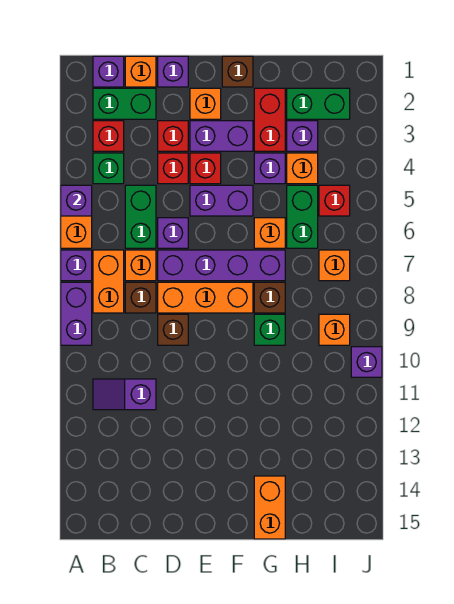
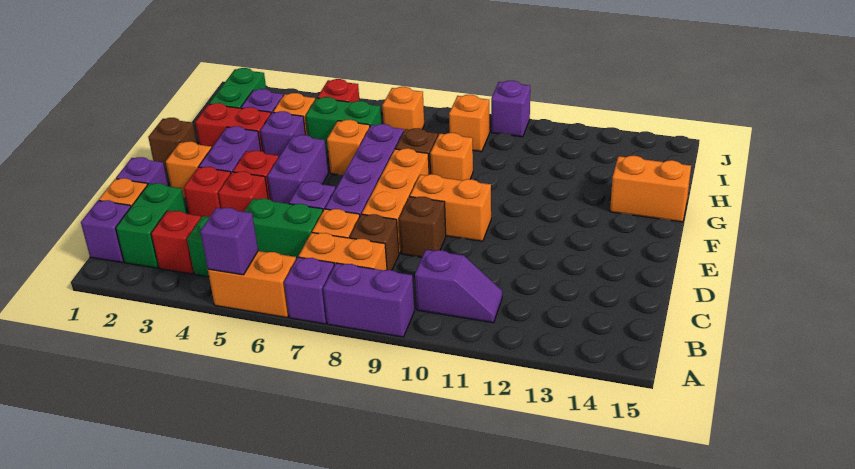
purple slope B11:C11 level 1 top C -> purple slope B10:B11 level 1 top 10
none -> orange brick E9:E10 level 1
green brick G9 level 1 -> orange brick G9 level 1

